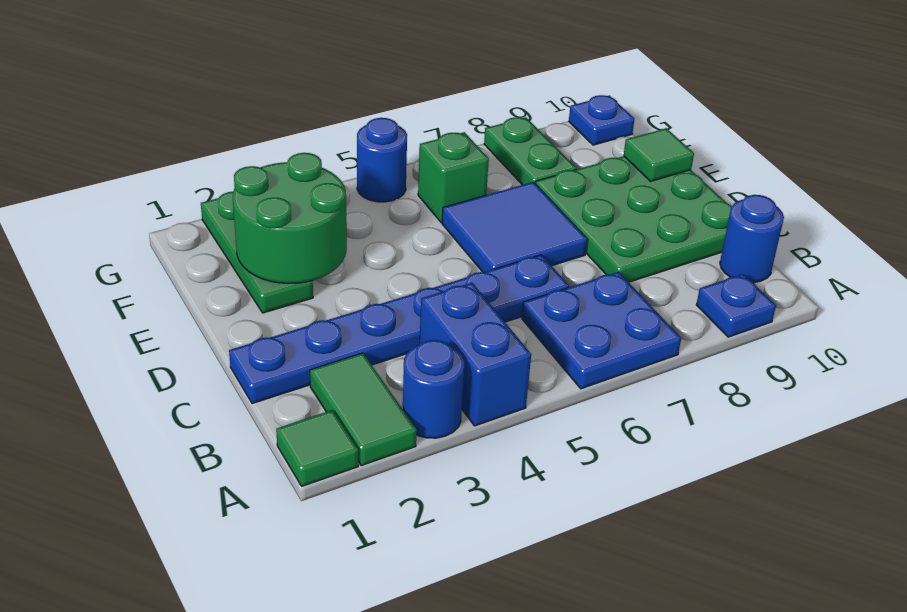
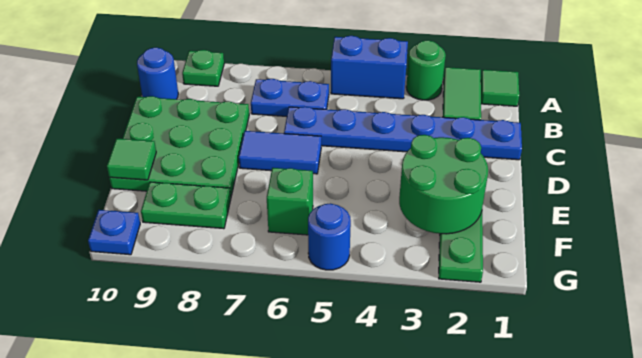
blue round brick A3 level 1 -> green round brick A3 level 1
blue brick A4:B4 level 1 -> blue brick A4:A5 level 1
blue plate A6:B7 level 1 -> blue plate B6:B7 level 1
blue plate A9 level 1 -> green plate A9 level 1
blue tile D6:E7 level 1 -> blue tile D6:D7 level 1
green plate F8:G8 level 1 -> green plate F8:F9 level 1

